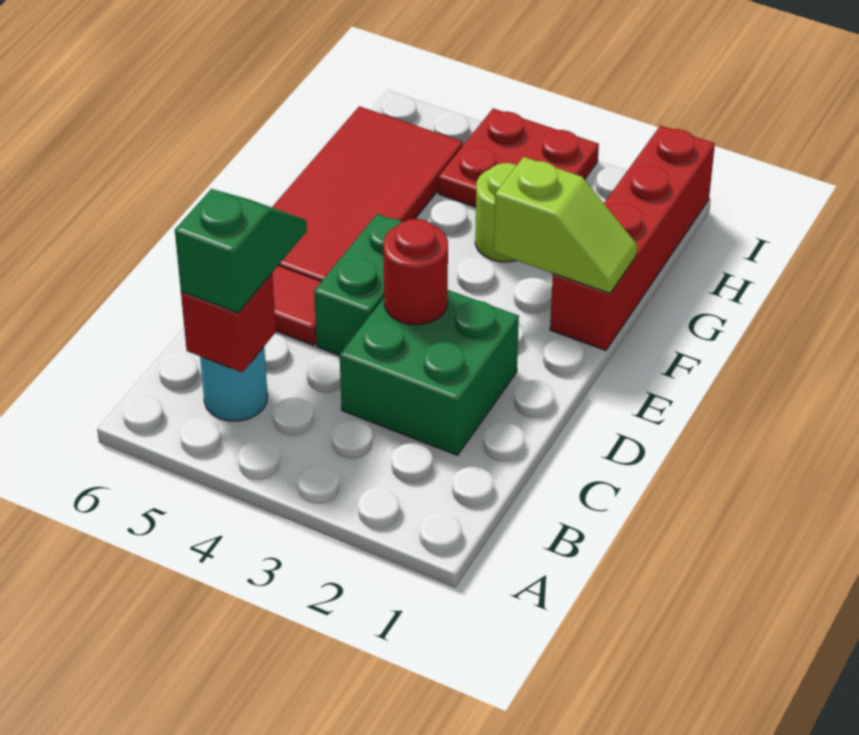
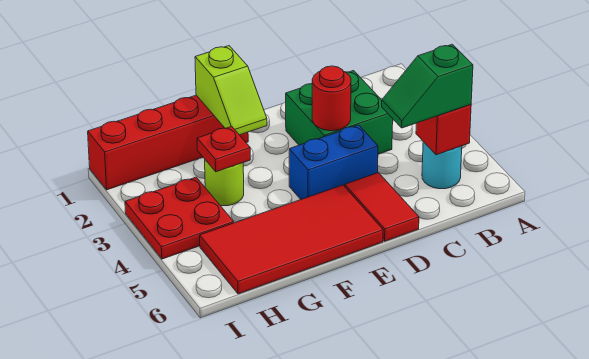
green brick D4:E4 level 1 -> blue brick D4:E4 level 1
lime slope F1:F2 level 2 top 2 -> lime slope F1:F2 level 2 top 1
none -> red plate G3 level 2

